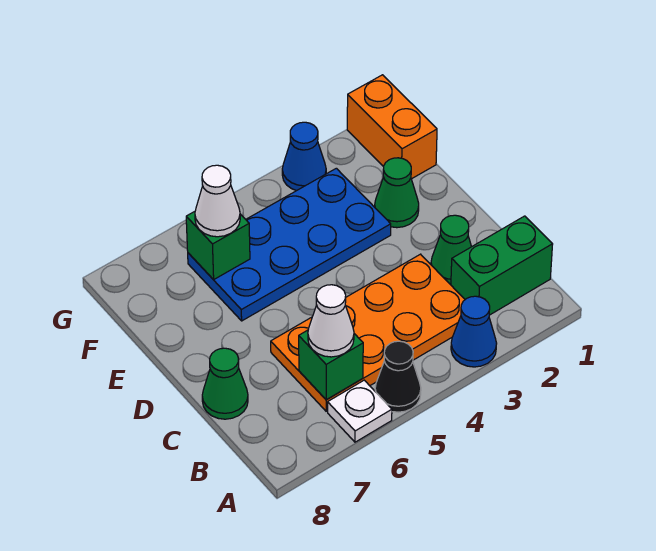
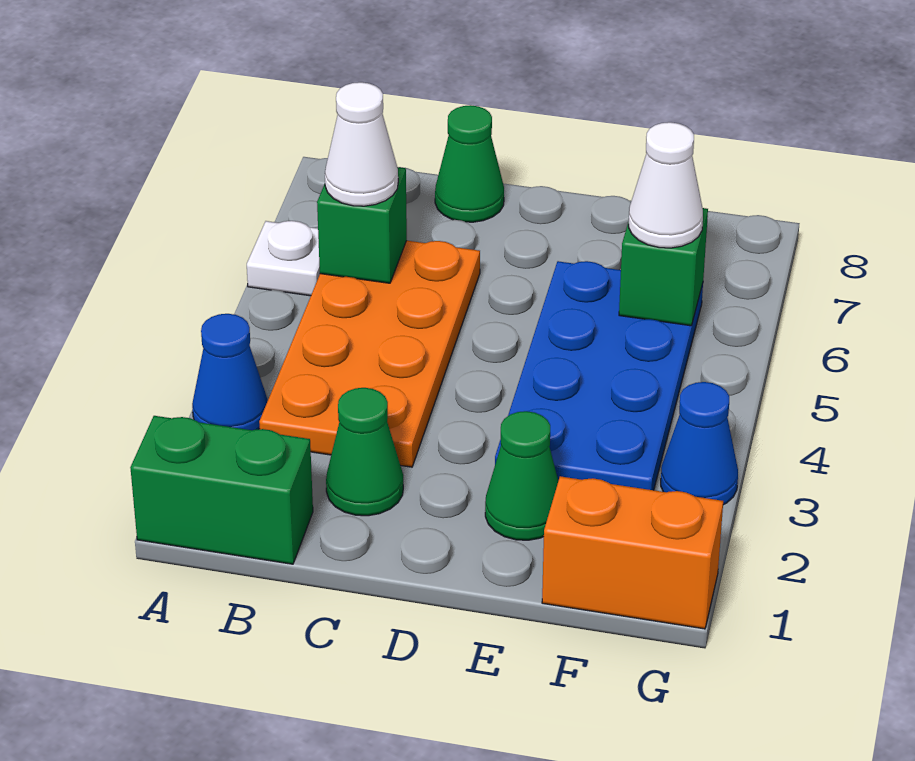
black cone A5 level 1 -> none
green brick B1:B2 level 1 -> green brick A1:B1 level 1

